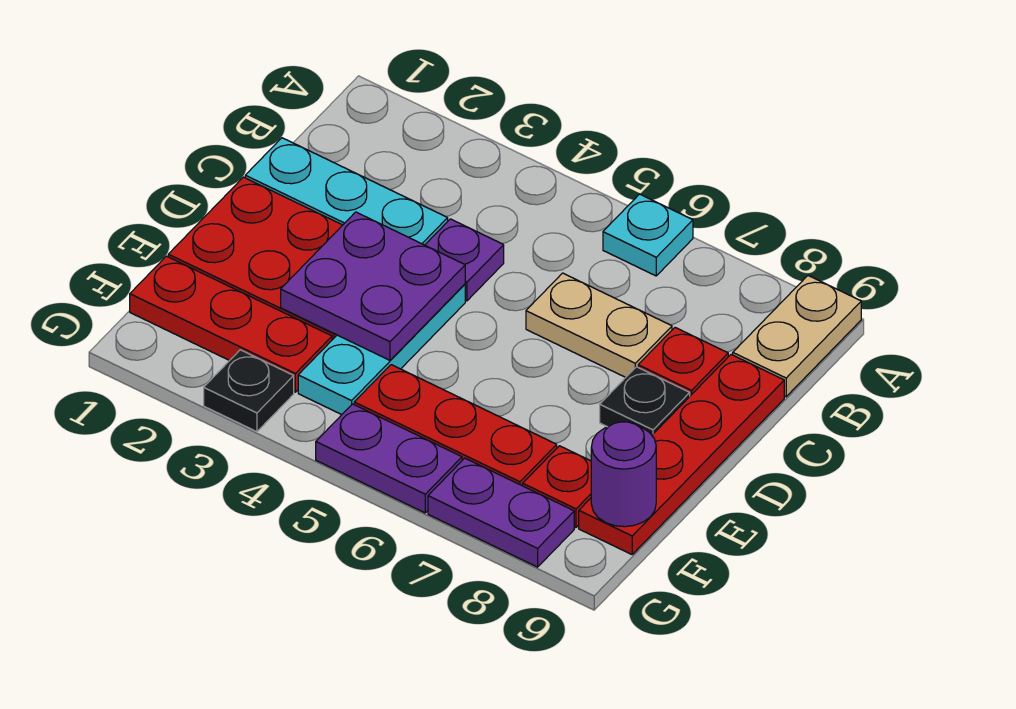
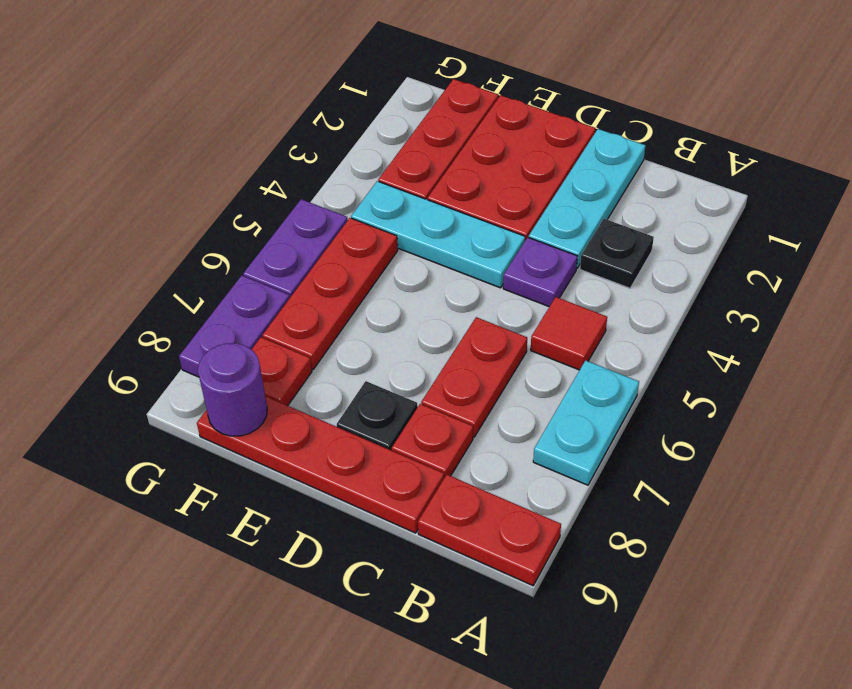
cyan plate A6 level 1 -> cyan plate A6:A7 level 1
tan plate A9:B9 level 1 -> red plate A9:B9 level 1
none -> red tile B5 level 1
tan plate C6:C7 level 1 -> red plate C6:C7 level 1
purple plate D3:E4 level 2 -> none
black plate G3 level 1 -> black plate B3 level 1

